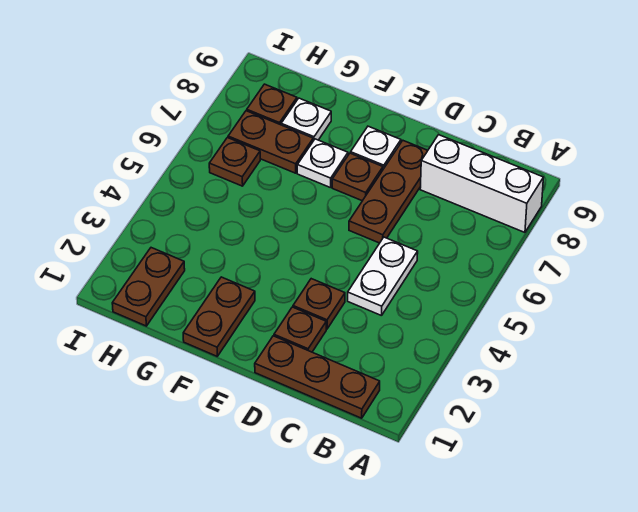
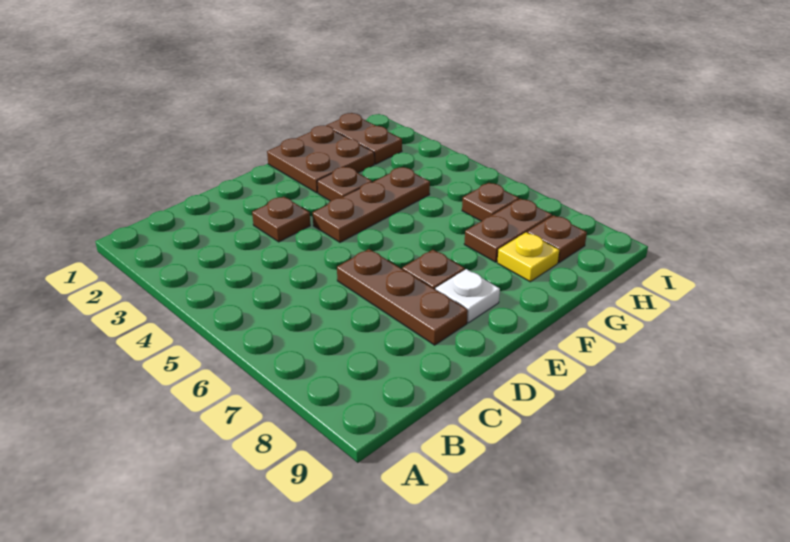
white brick A8:C8 level 1 -> none
brown plate B1:D1 level 1 -> brown plate E4:G4 level 1
white plate C4:C5 level 1 -> none
brown plate D2 level 1 -> brown plate F3 level 1
brown plate F1:F2 level 1 -> brown plate F1:G2 level 1
white plate F7 level 1 -> none
white plate G8 level 1 -> yellow plate G8 level 1

